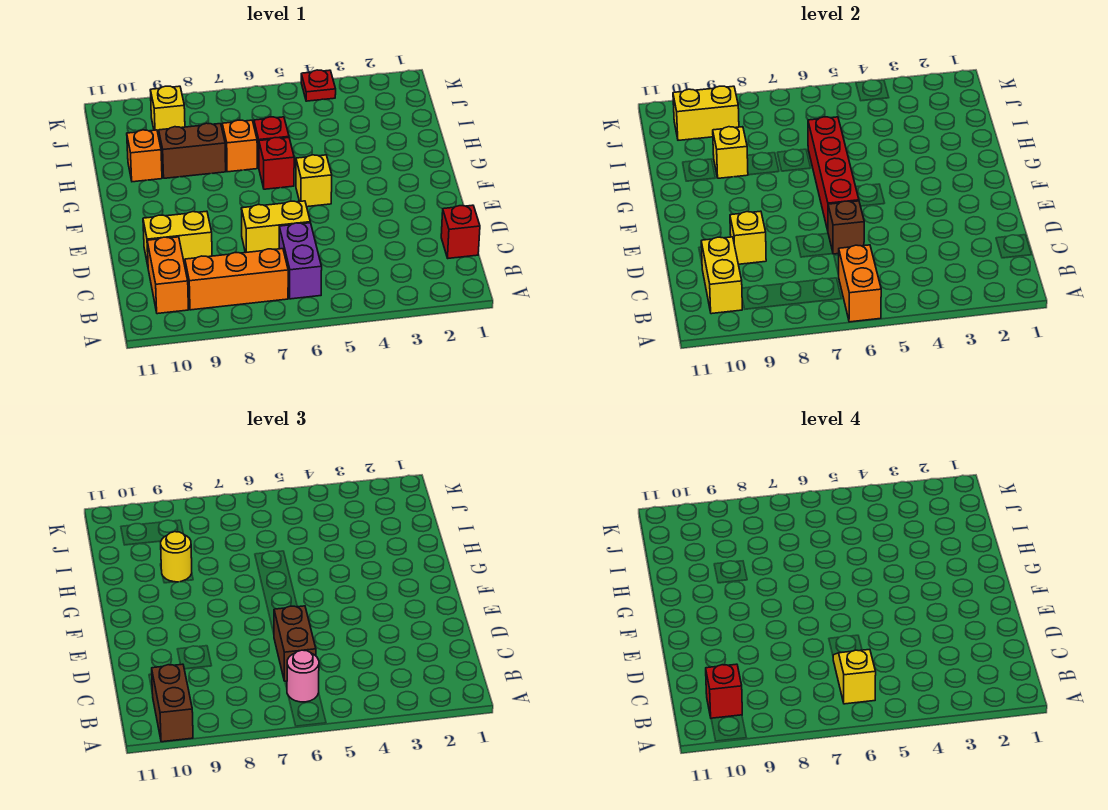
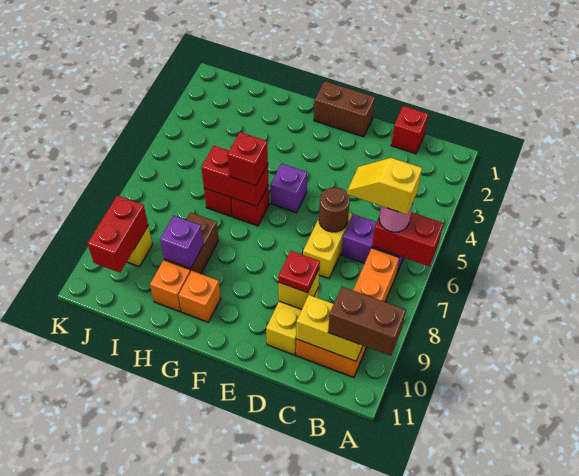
orange brick A6:B6 level 2 -> red brick A6:B6 level 2
red brick B10 level 4 -> red brick G6 level 3
brown brick C6:D6 level 3 -> brown brick E1:F1 level 1
brown brick D6 level 2 -> brown round brick D6 level 2
red brick E6:H6 level 2 -> red brick G6:H6 level 2
yellow brick F5 level 1 -> purple brick F5 level 1
orange brick H7 level 1 -> orange brick G10 level 1
yellow brick H9 level 2 -> purple brick H9 level 2
yellow round brick H9 level 3 -> none
yellow brick J9:J10 level 2 -> red brick J9:J10 level 2
red plate K4 level 1 -> red plate D9 level 3

